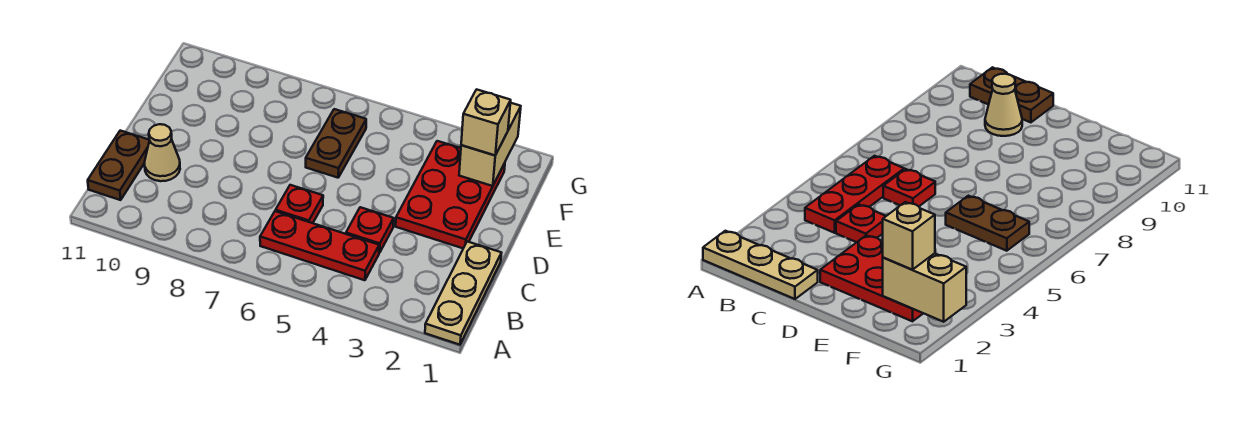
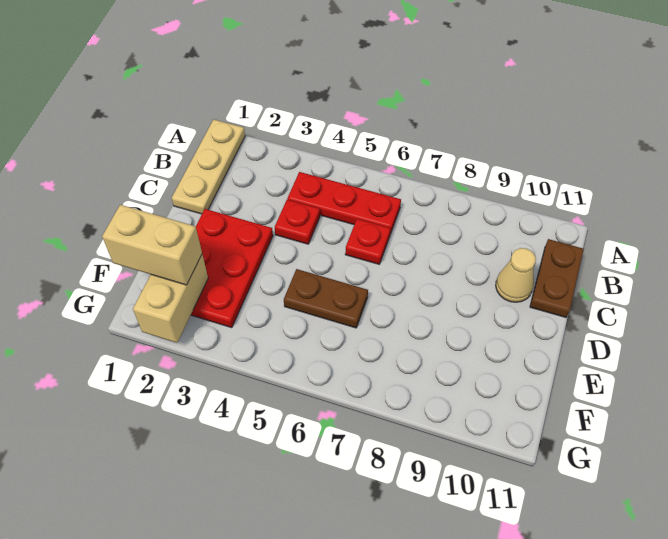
brown plate E6:F6 level 1 -> brown plate E5:E6 level 1
tan brick F2 level 3 -> tan brick F1:F2 level 3

